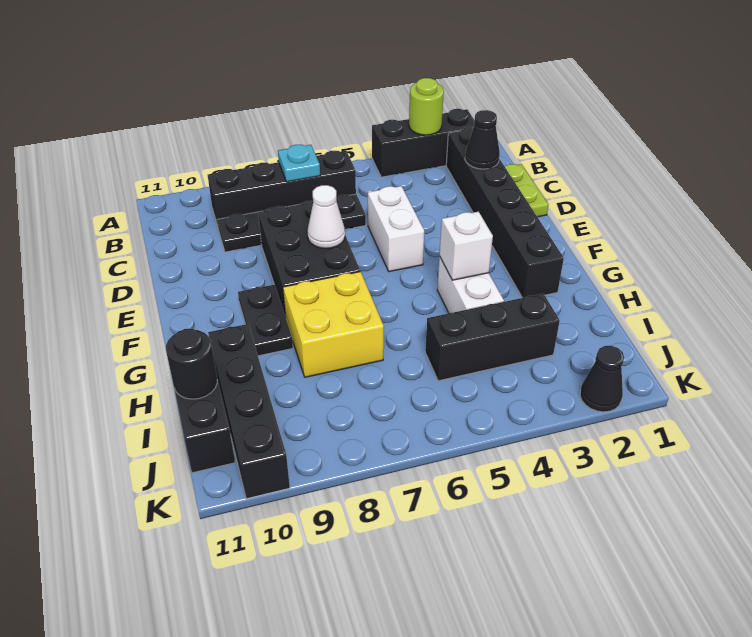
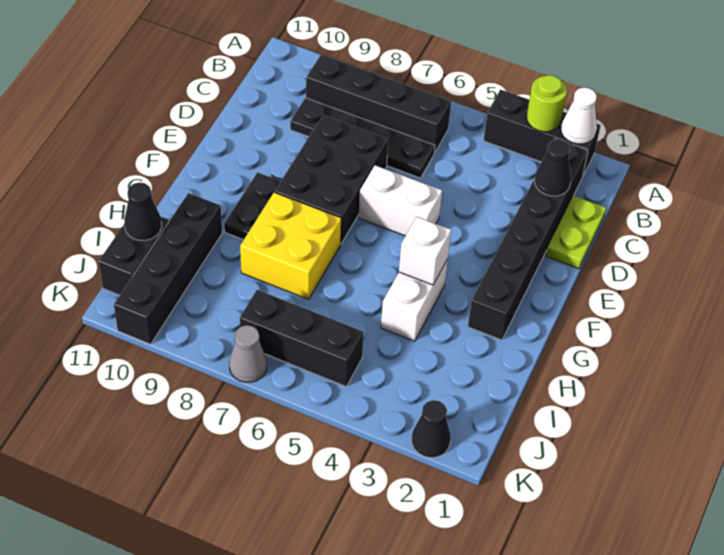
cyan plate B7 level 2 -> none
white brick D5:E5 level 1 -> white brick E5:E6 level 1
white cone E7 level 2 -> white cone A2 level 2
black brick I3:I5 level 1 -> black brick J5:J7 level 1
black round brick I11 level 2 -> black cone I11 level 2
none -> grey cone K7 level 1

